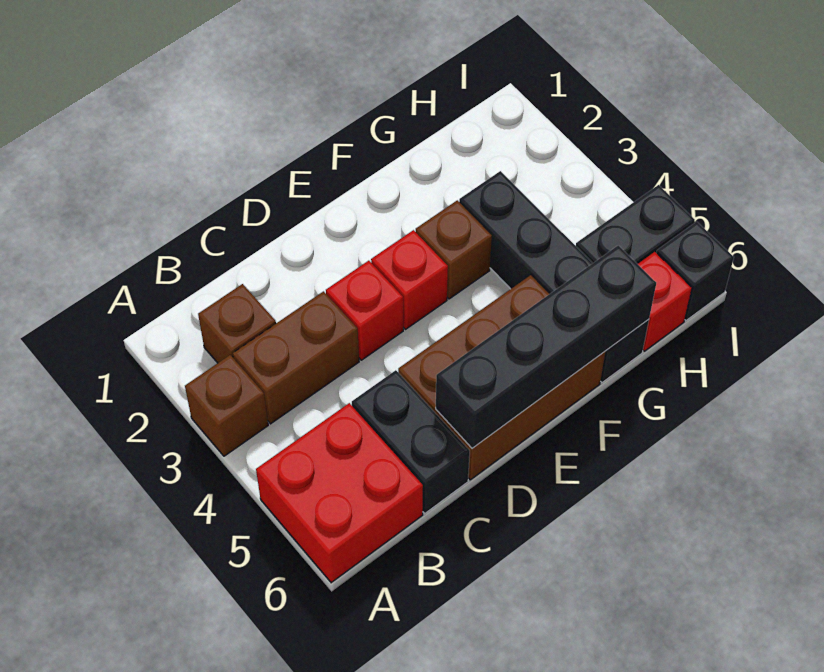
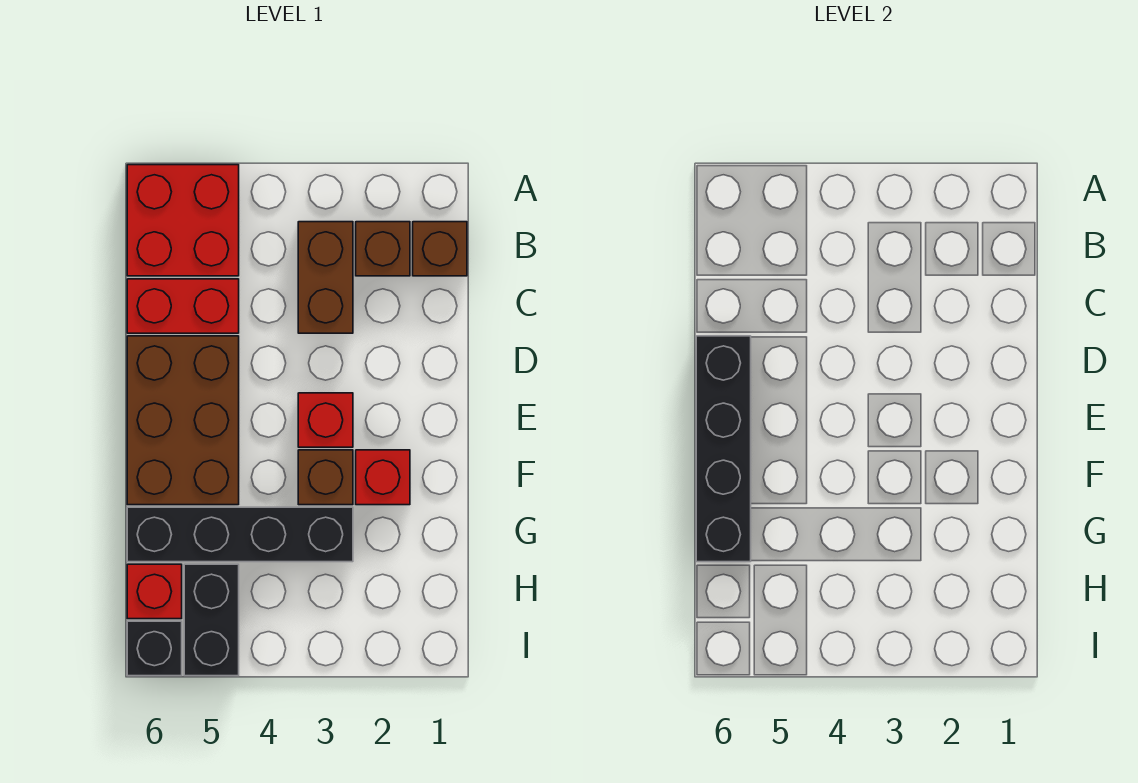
brown brick A3 level 1 -> brown brick B1 level 1
black brick C5:C6 level 1 -> red brick C5:C6 level 1
red brick D3 level 1 -> red brick F2 level 1

